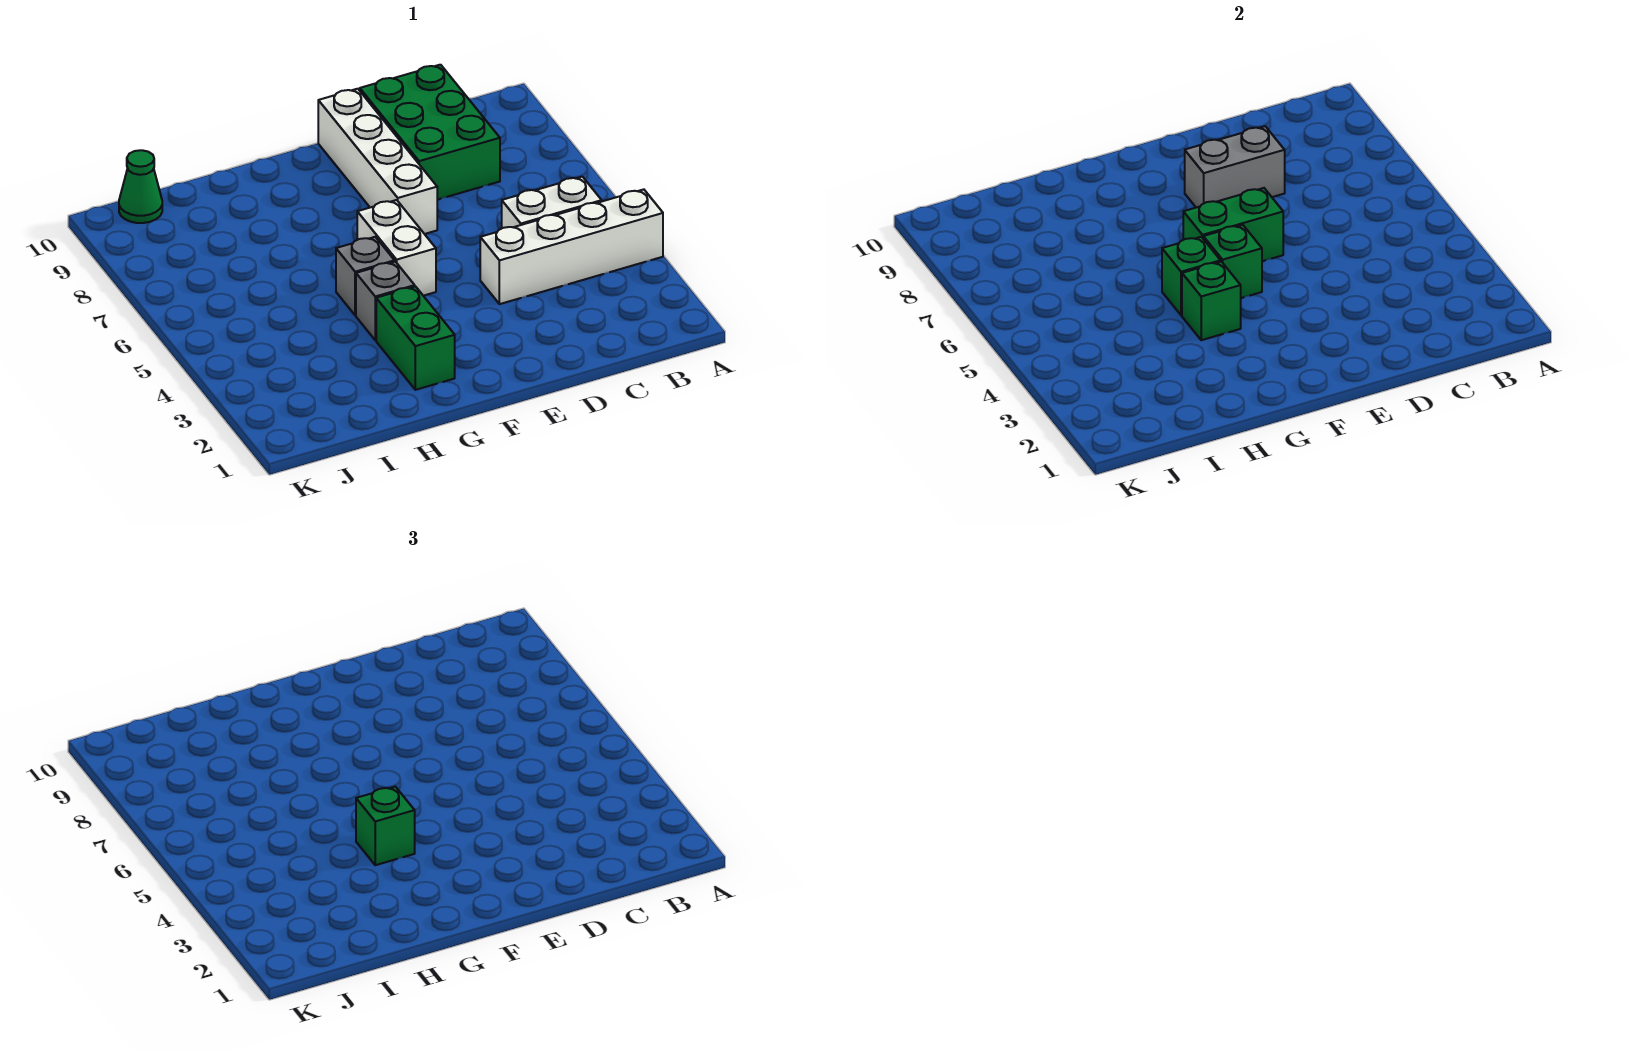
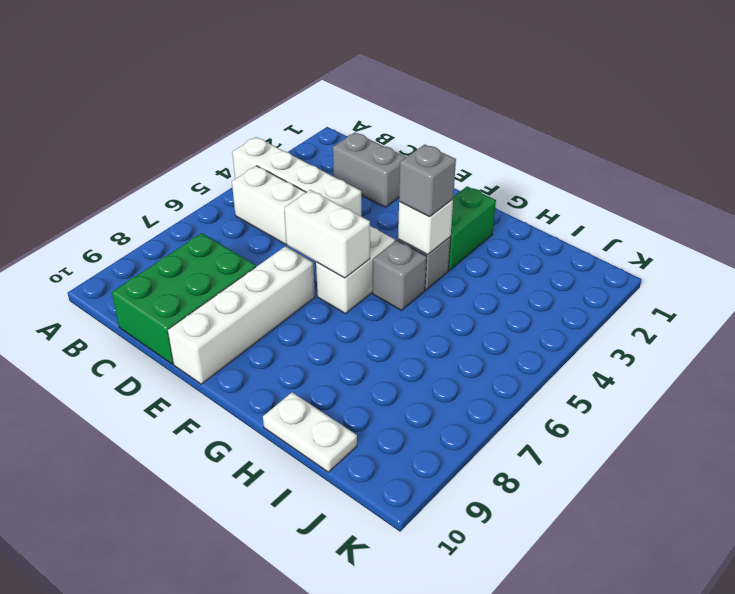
grey brick D8:E8 level 2 -> grey brick C2:D2 level 1
green brick E6:F6 level 2 -> white brick E6:F6 level 2
green brick F5 level 2 -> none
green brick G4 level 2 -> white brick G4 level 2
green brick G4 level 3 -> grey brick G4 level 3
green brick G5 level 2 -> none
none -> white plate H10:I10 level 1
green cone J10 level 1 -> none

